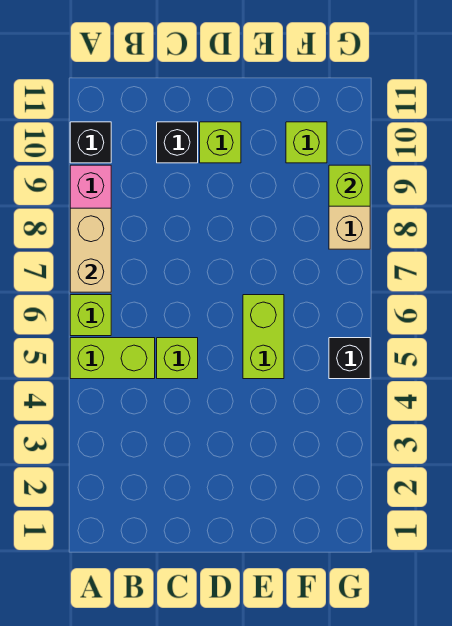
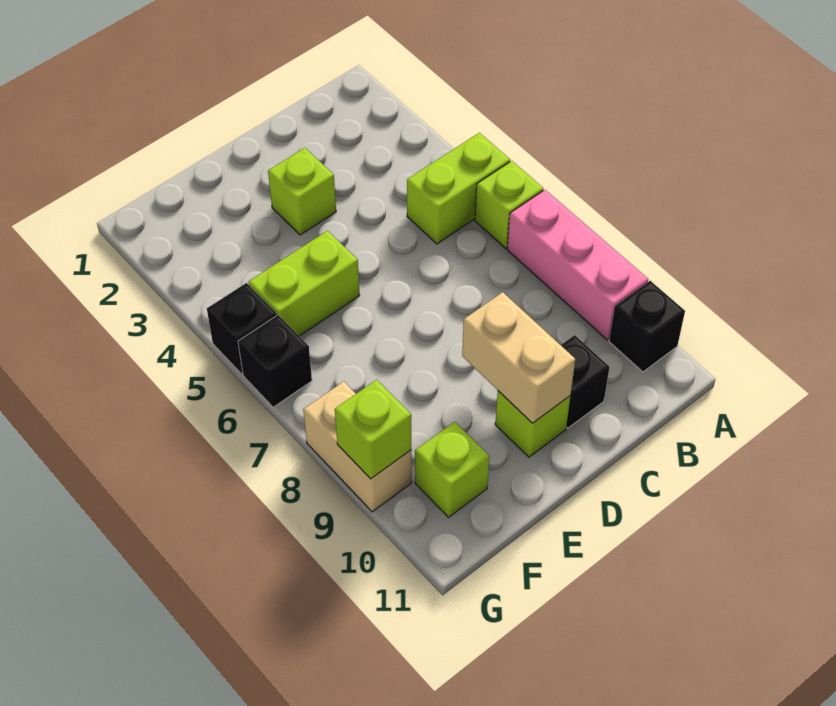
tan brick A7:A8 level 2 -> tan brick D9:D10 level 2
lime brick C5 level 1 -> lime brick D3 level 1
lime brick E5:E6 level 1 -> lime brick E5:F5 level 1
none -> black brick G6 level 1

